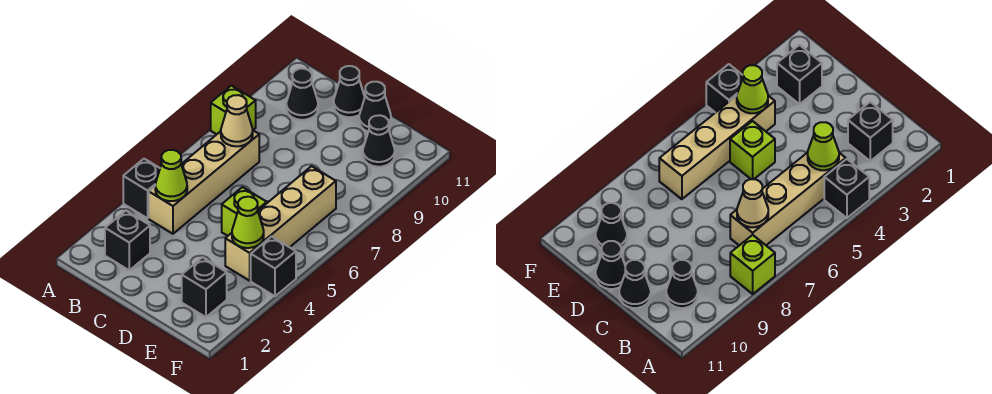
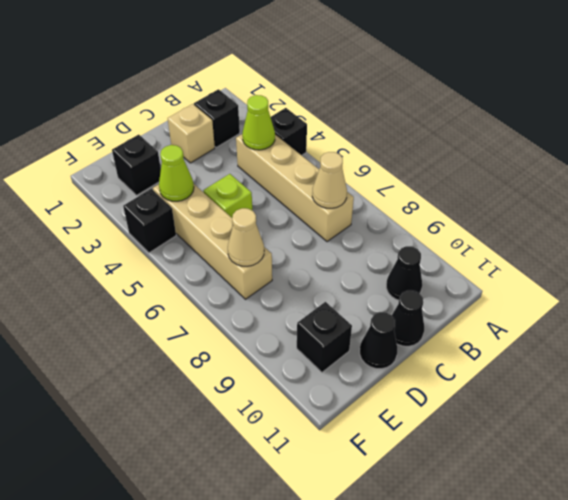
lime brick A8 level 1 -> none
none -> tan brick C2 level 1
none -> tan cone E7 level 2
black cone E10 level 1 -> black brick E10 level 1

